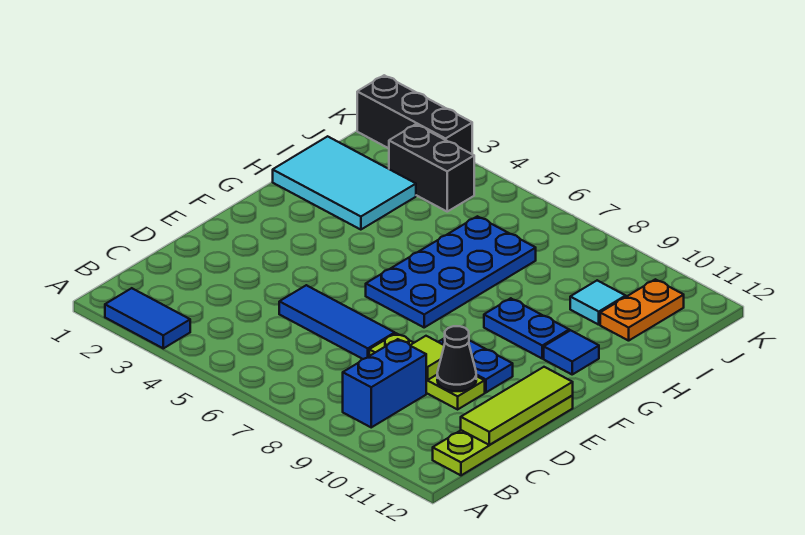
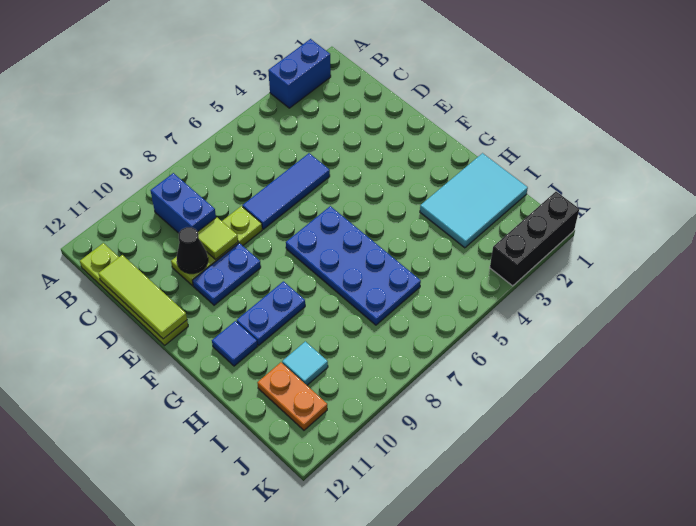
blue tile A2:A3 level 1 -> blue brick A2:A3 level 1
black brick J3:J4 level 1 -> none

